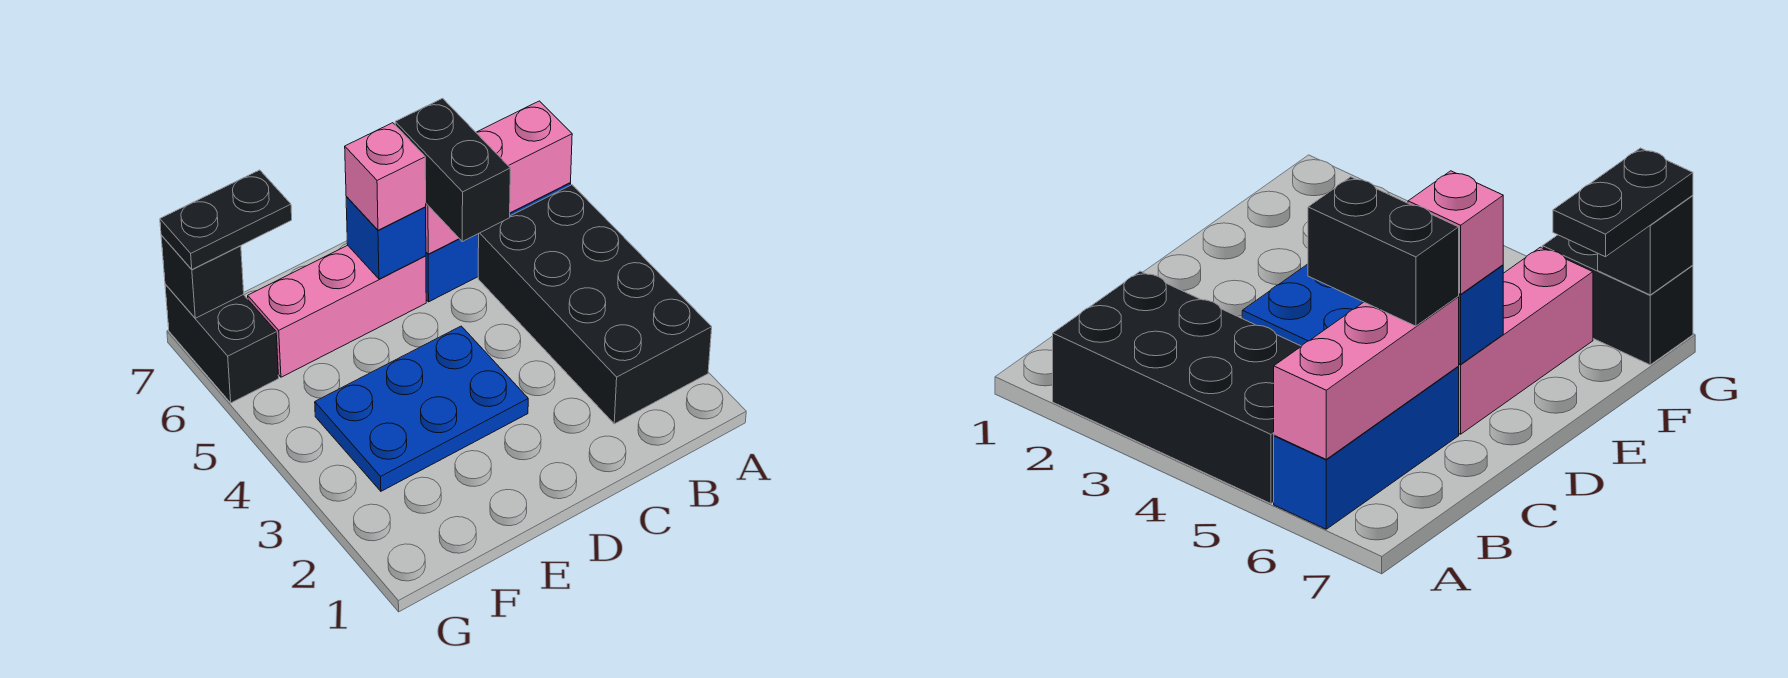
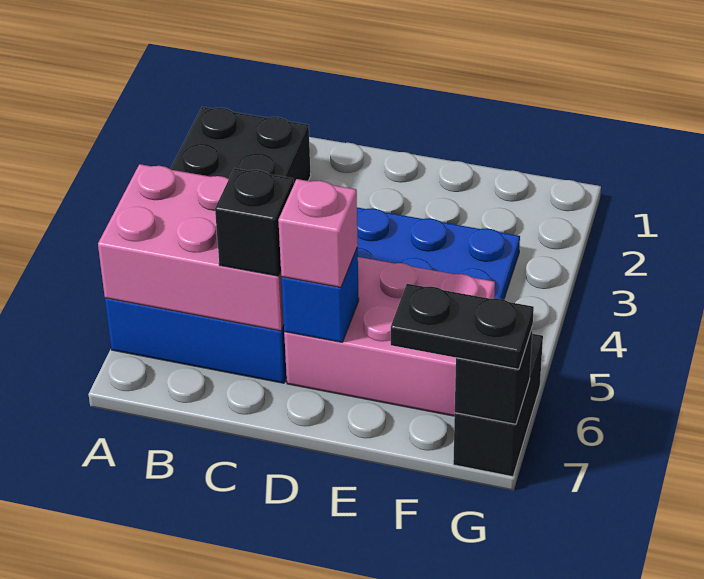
pink brick A6:C6 level 2 -> pink brick A5:C6 level 2
black brick C5:C6 level 3 -> black brick C6 level 3
pink brick D6:F6 level 1 -> pink brick D5:F6 level 1

